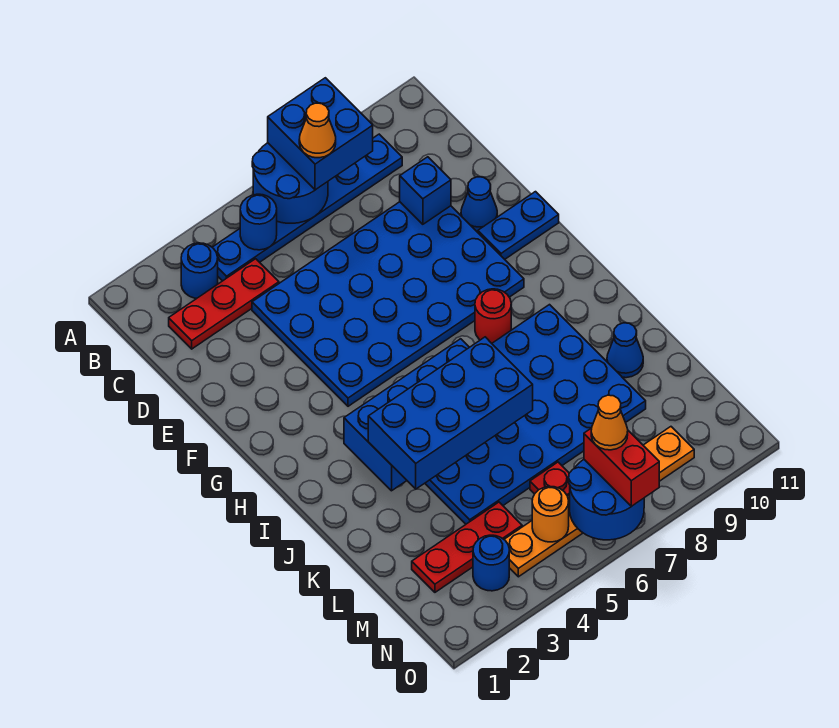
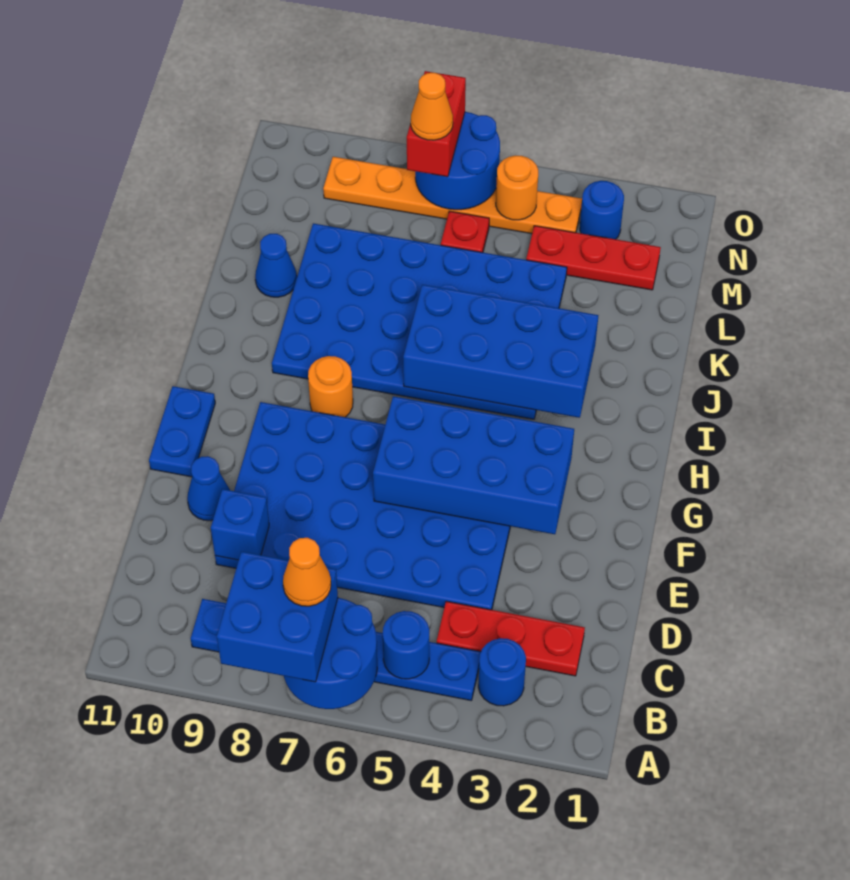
blue plate F10:F11 level 1 -> blue plate F11:G11 level 1
red round brick H8 level 1 -> orange round brick H8 level 1
blue brick J3:K6 level 3 -> blue brick F3:G6 level 2

